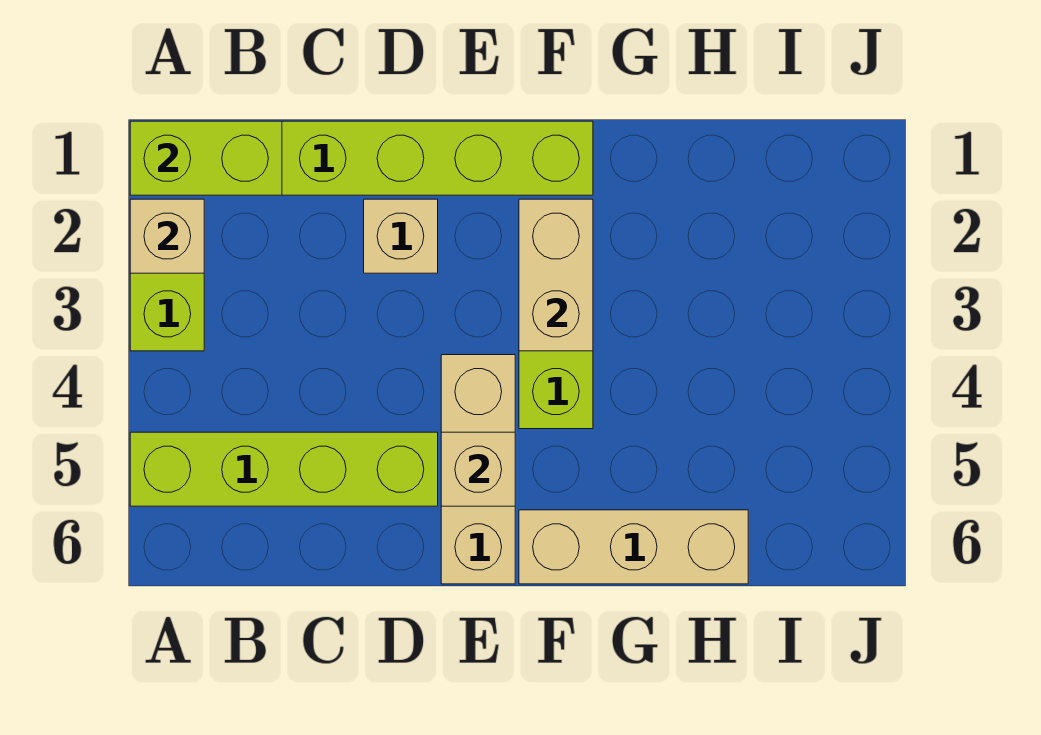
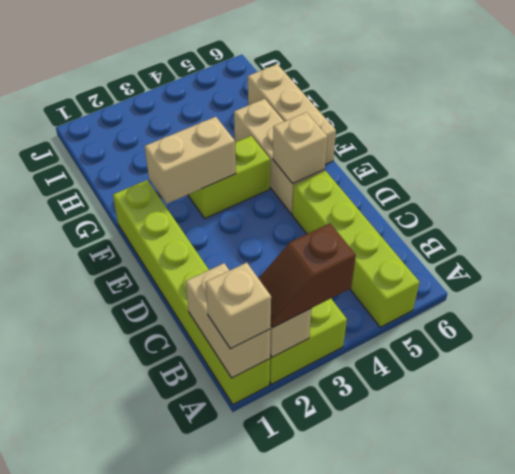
lime brick A1:B1 level 2 -> tan brick A1:B1 level 2
none -> brown slope A2:A3 level 3 top 3
tan brick D2 level 1 -> tan brick A1 level 3
tan brick E4:E6 level 1 -> tan brick E5:G5 level 1

